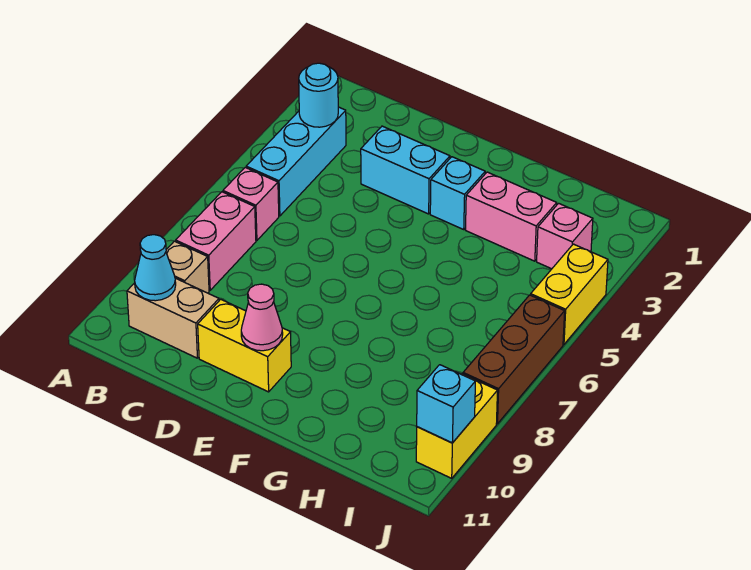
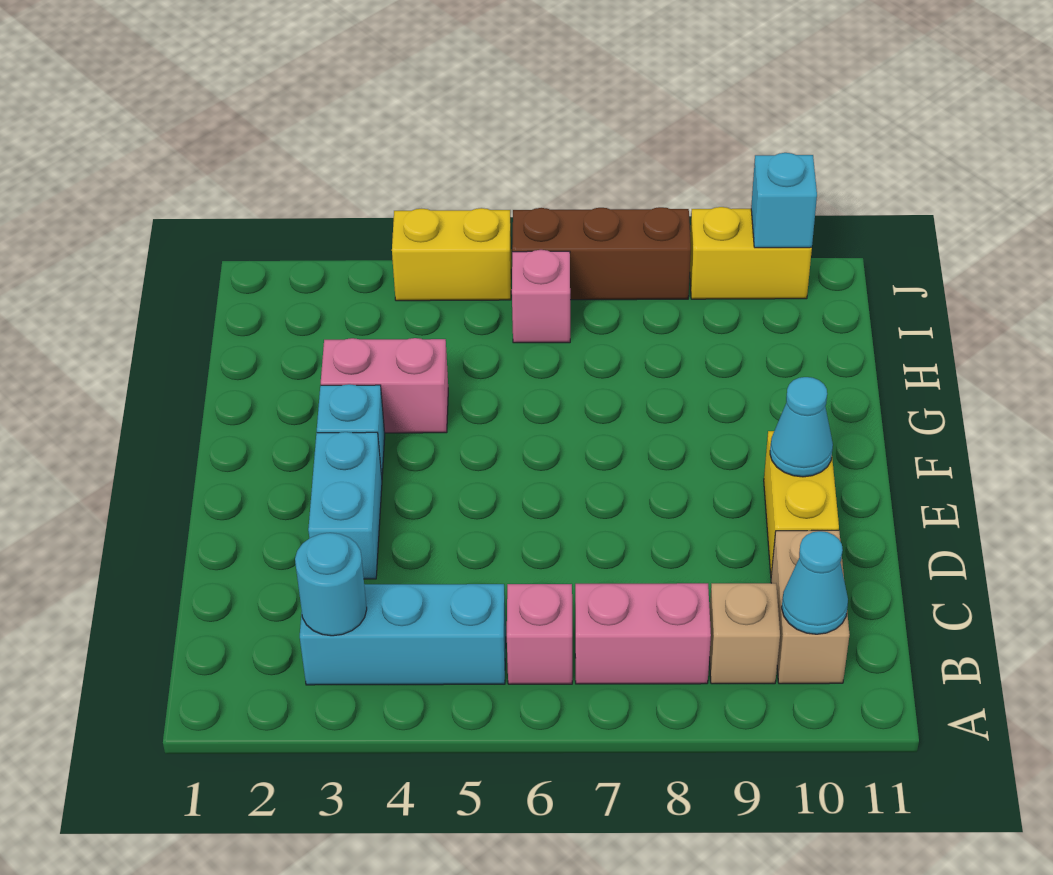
pink cone E10 level 2 -> cyan cone E10 level 2
pink brick G3:H3 level 1 -> pink brick G3:G4 level 1
pink brick I3 level 1 -> pink brick I6 level 1

